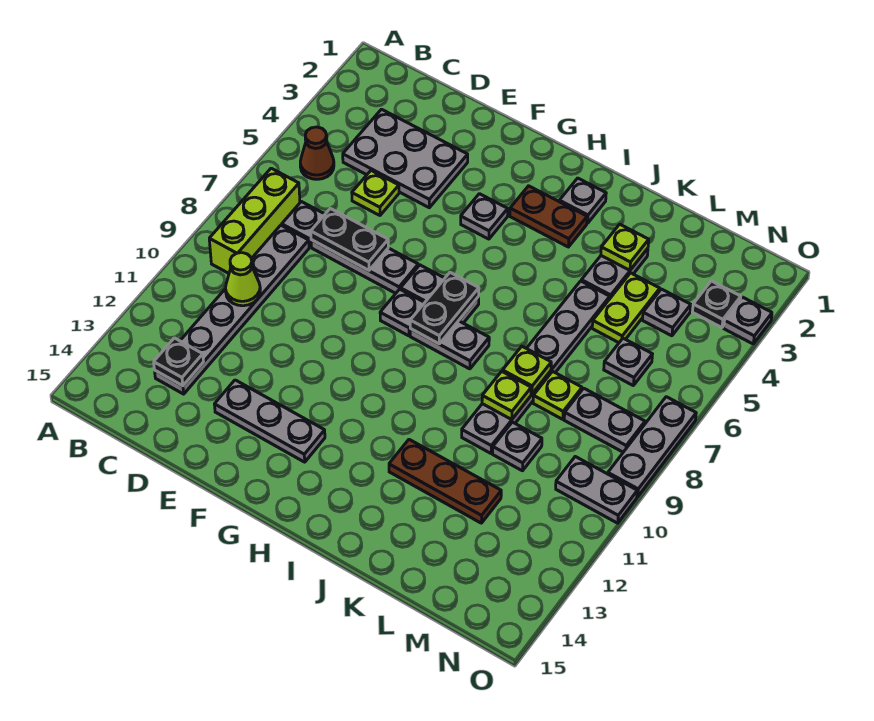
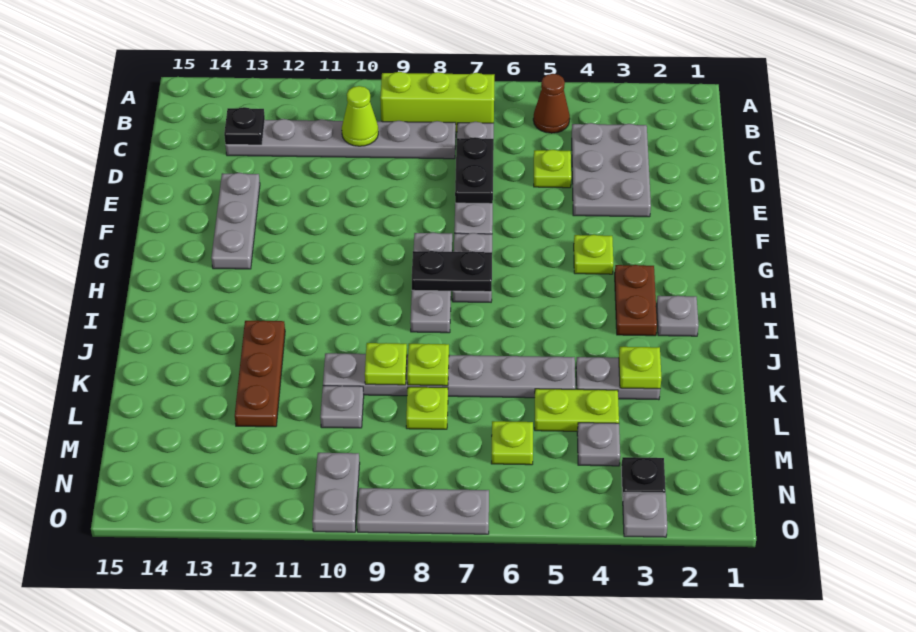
grey plate G4 level 1 -> lime plate G4 level 1
grey plate M6 level 1 -> lime plate M6 level 1
grey plate M8:N8 level 1 -> none

